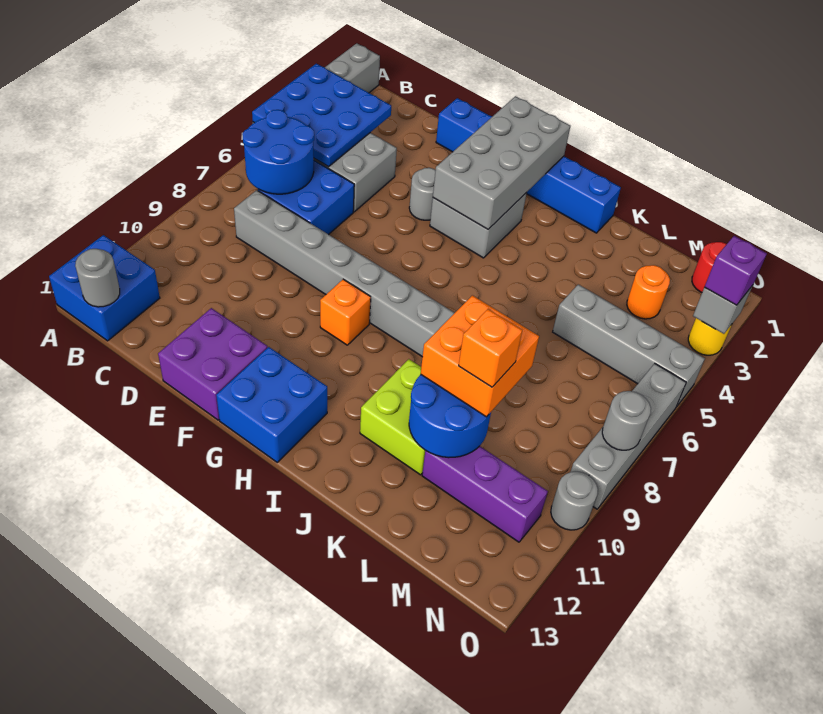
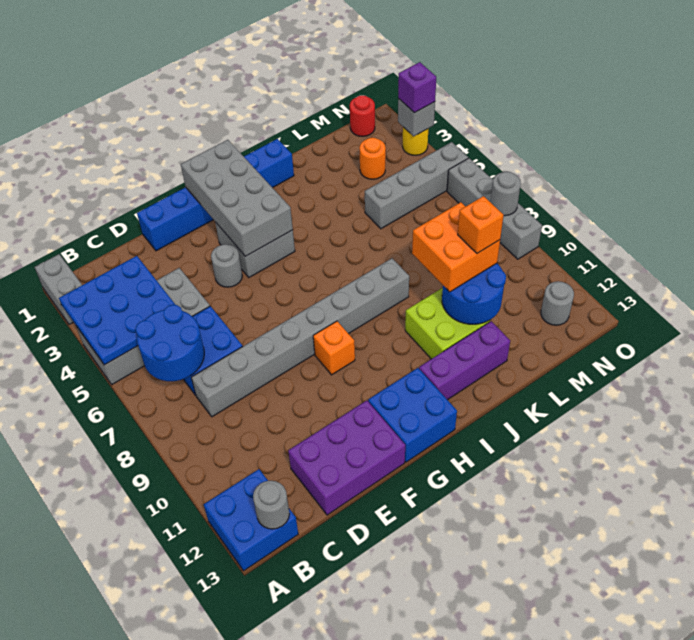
purple brick E12:F13 level 1 -> purple brick D12:F13 level 1
purple brick L11:N11 level 1 -> purple brick I12:K12 level 1
grey round brick O10 level 1 -> grey round brick N12 level 1

